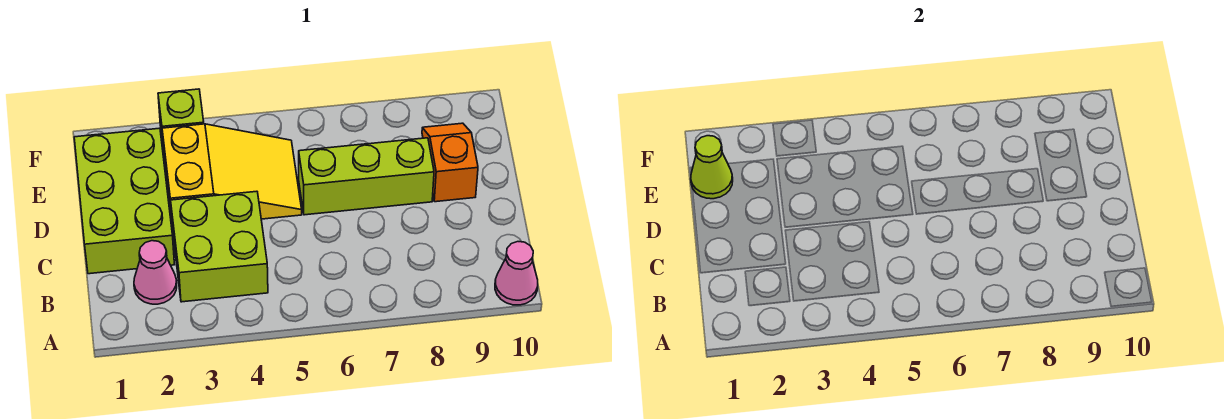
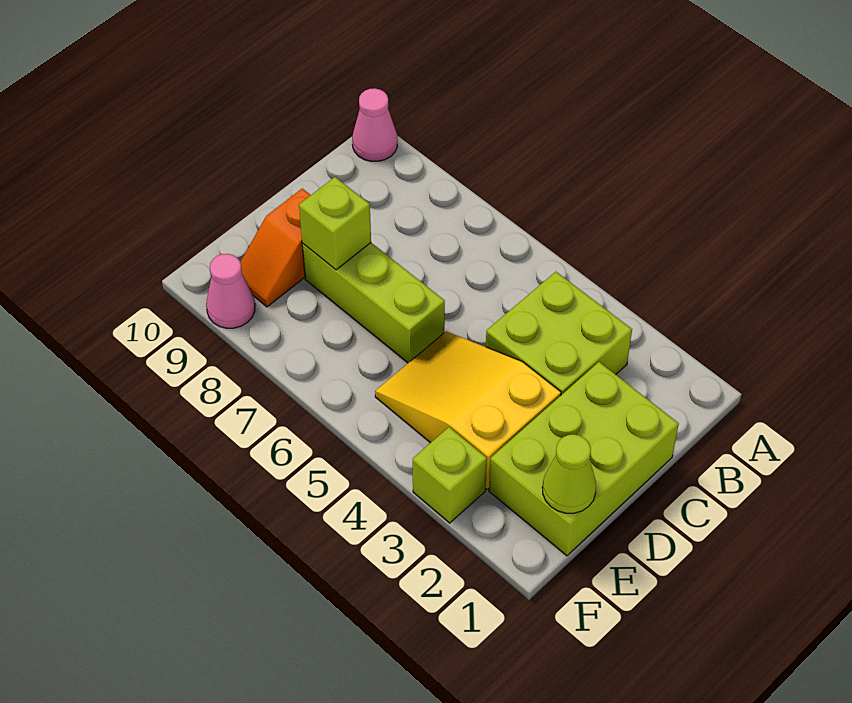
pink cone B2 level 1 -> pink cone F9 level 1
none -> lime brick D8 level 2

